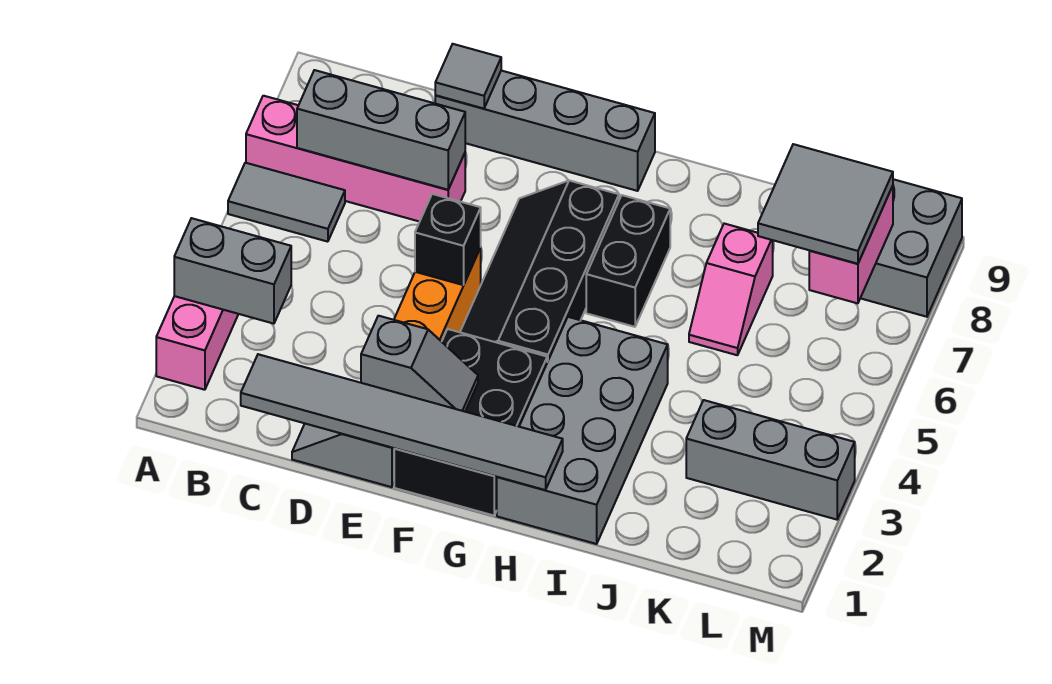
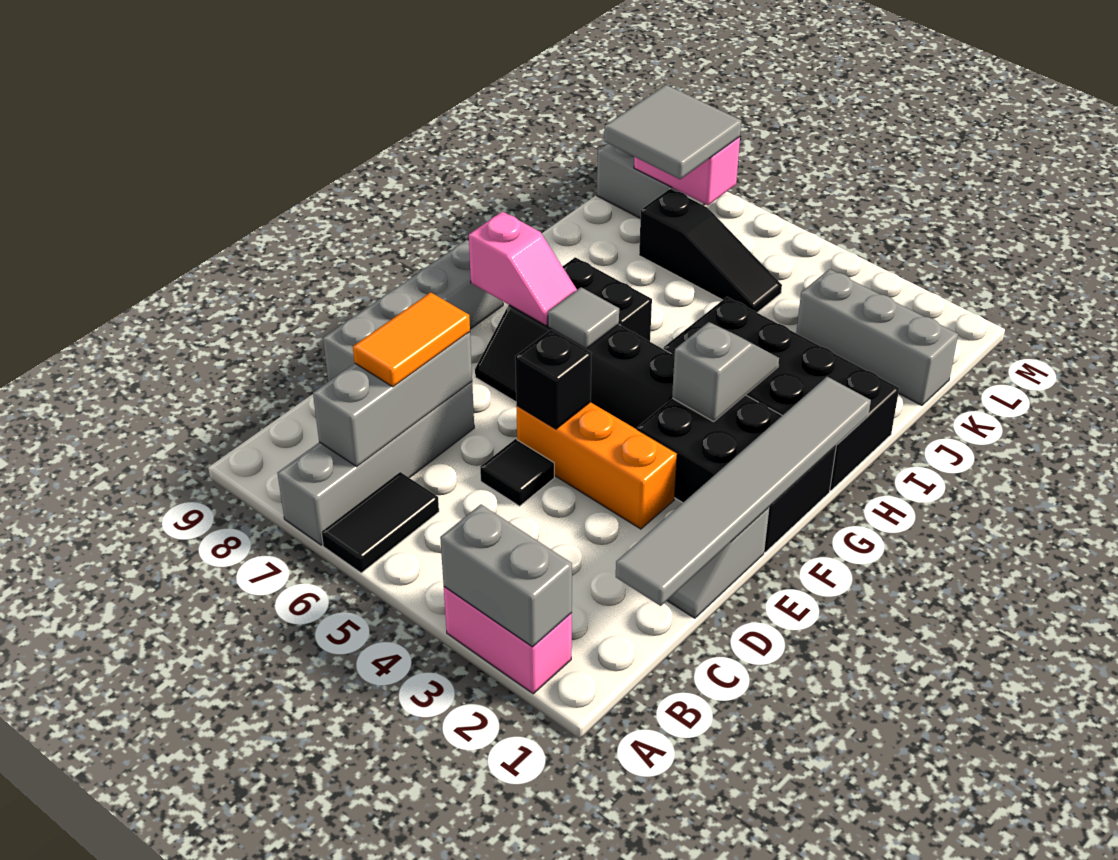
grey brick A3:B3 level 2 -> grey brick A2:A3 level 2
grey tile A6:B6 level 1 -> black tile A6:B6 level 1
pink brick A7:D7 level 1 -> grey brick A7:D7 level 1
none -> orange tile C7:D7 level 3
none -> black tile D5 level 1
grey tile D9 level 2 -> grey tile G6 level 2
grey slope E2:F2 level 2 top E -> grey slope G3:H3 level 2 top G
grey brick H1:I4 level 1 -> black brick H1:I4 level 1
pink slope J6:J7 level 1 top 7 -> pink slope G7:G8 level 2 top 8
grey brick K3:M3 level 1 -> grey brick K1:K3 level 1
none -> black slope K5:K7 level 1 top 7

